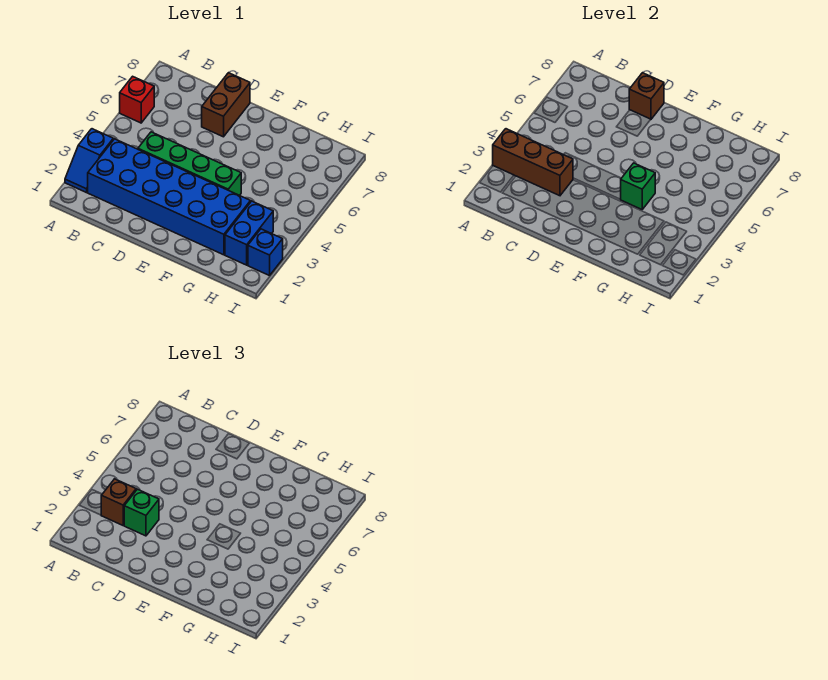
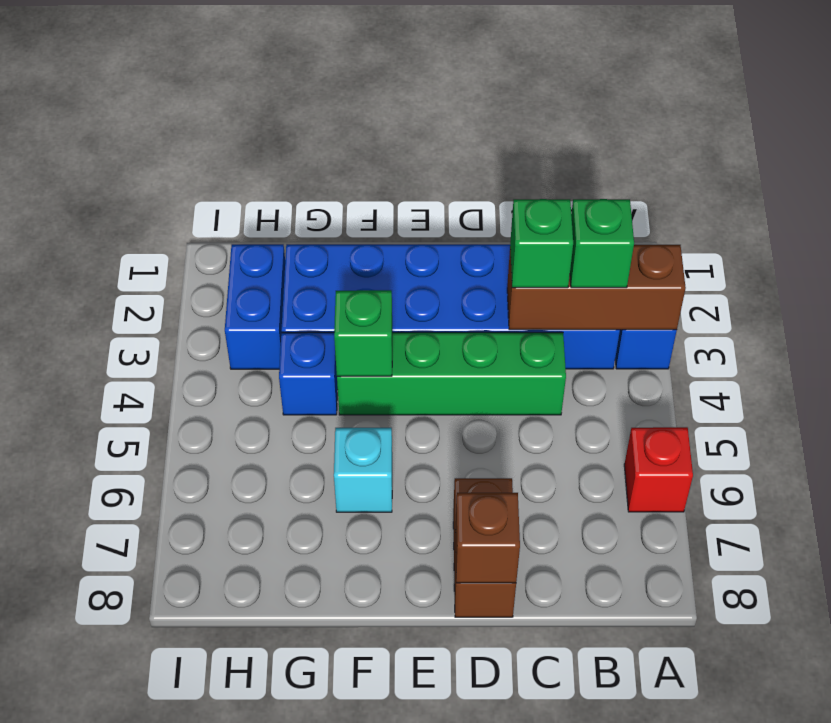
brown brick B3 level 3 -> green brick B3 level 3
none -> cyan brick F6 level 1
blue brick I2 level 1 -> blue brick G4 level 1

